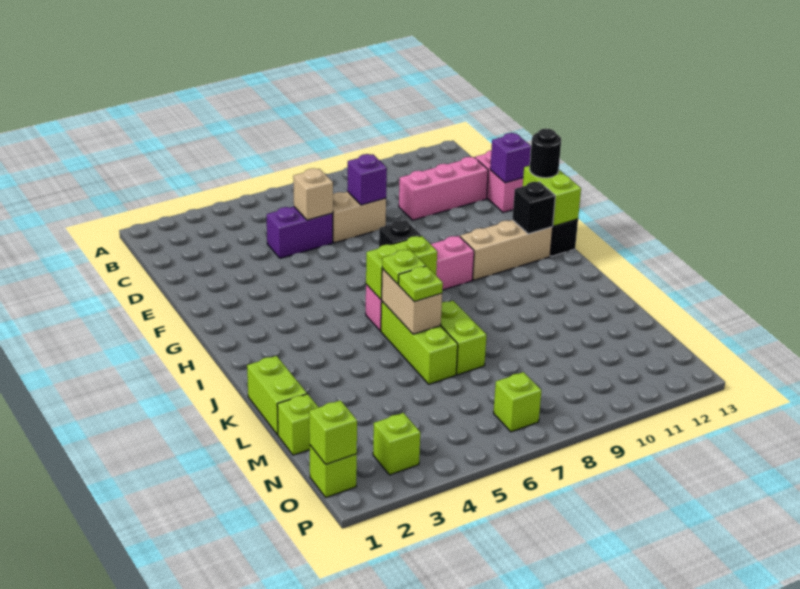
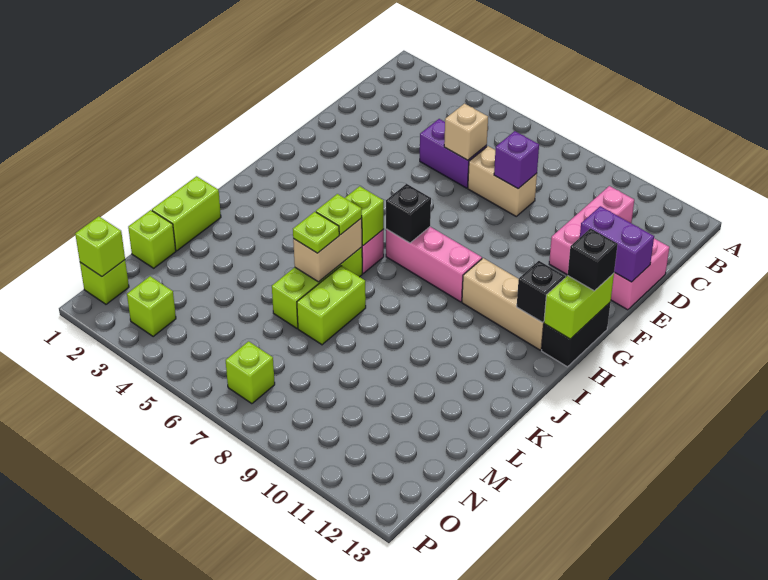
pink brick D10:D12 level 1 -> pink brick C11:E11 level 1
purple brick E13 level 2 -> purple brick E12:E13 level 2
black round brick G13 level 3 -> black brick G13 level 3
lime brick I6:I7 level 2 -> lime brick I6 level 2

